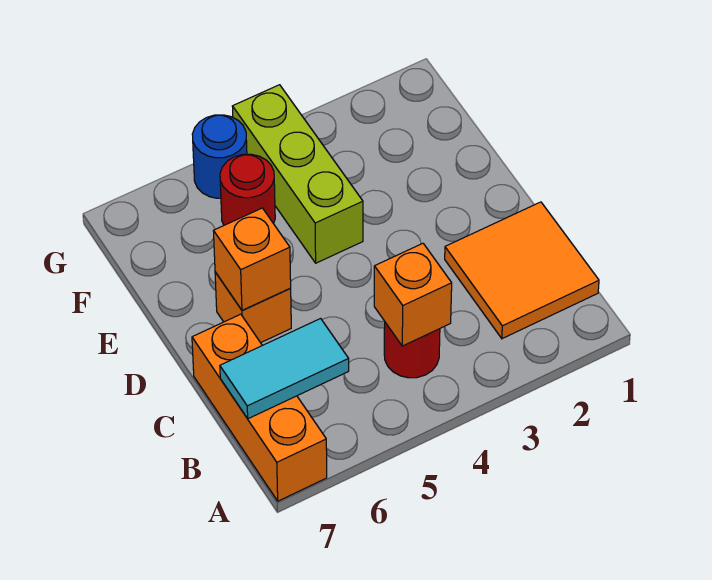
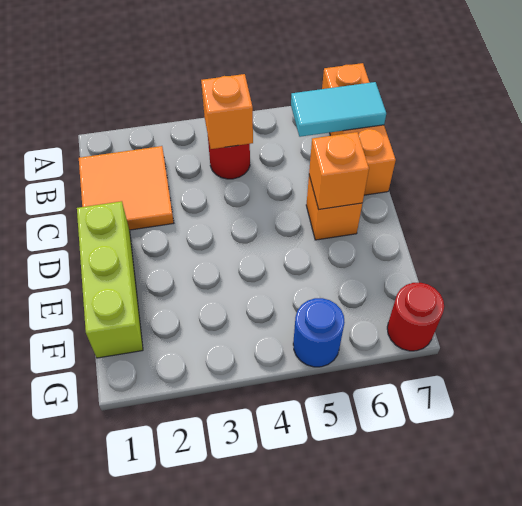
lime brick E4:G4 level 1 -> lime brick D1:F1 level 1
red round brick F5 level 1 -> red round brick G7 level 1

